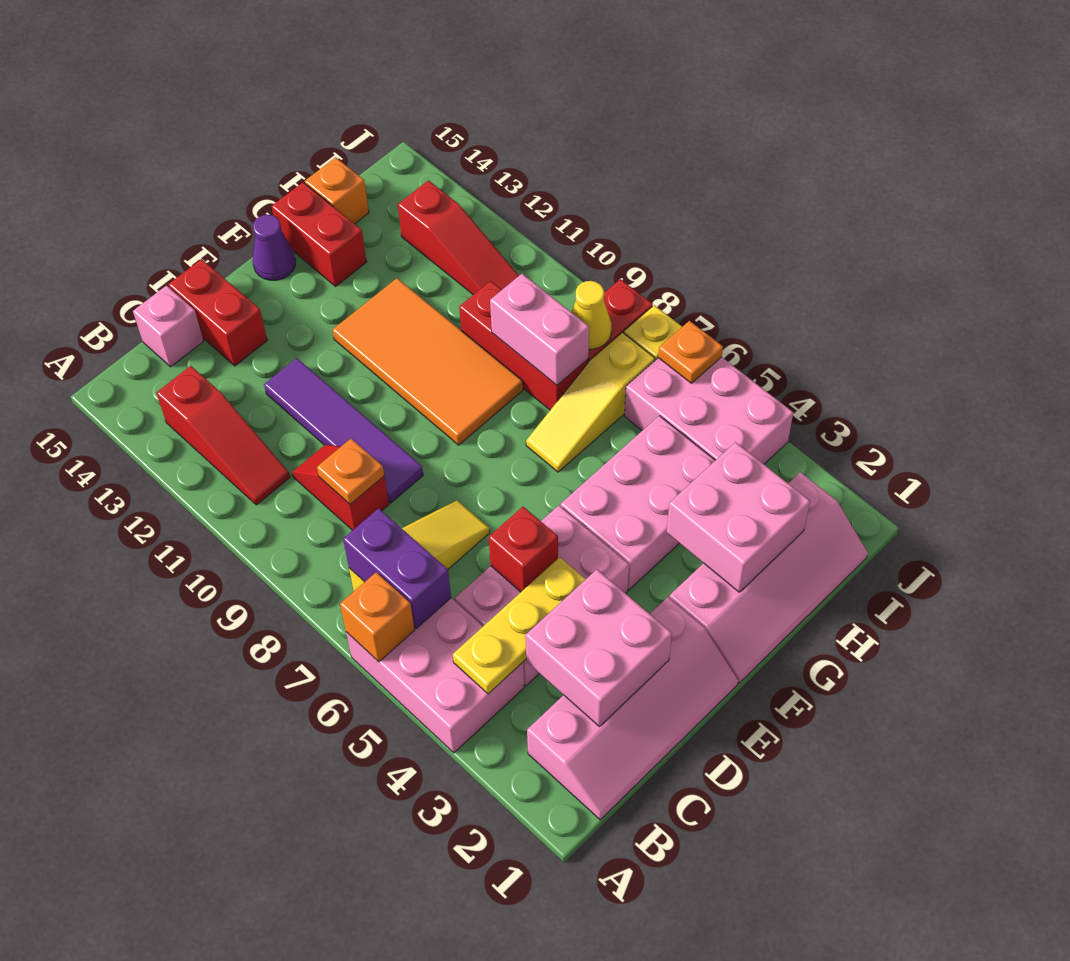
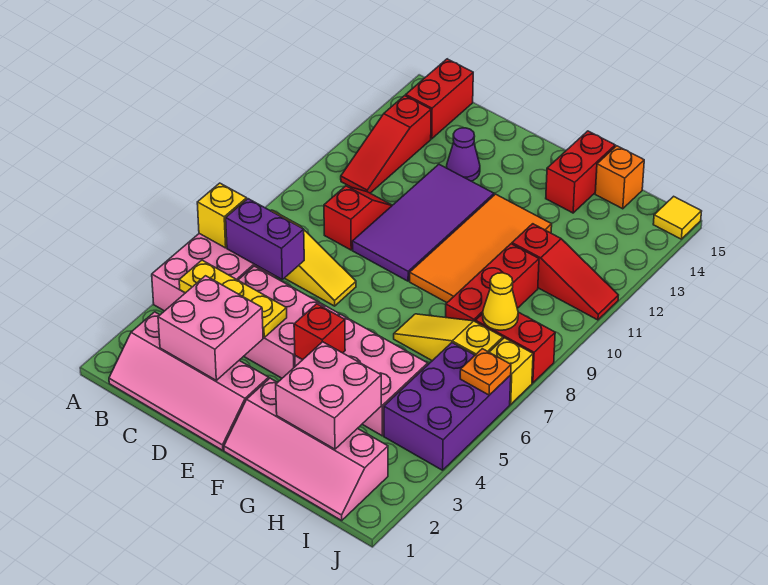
orange brick A6 level 2 -> yellow brick A6 level 2
purple brick B6:B7 level 2 -> purple brick B6:C6 level 2
orange plate C9 level 2 -> none
pink brick C15 level 1 -> none
red brick D5 level 2 -> red brick F4 level 2
purple tile D9:D12 level 1 -> purple tile D9:E12 level 1
red brick D14:D15 level 1 -> red brick B14:B15 level 1
purple cone F15 level 1 -> purple cone D13 level 1
pink brick H8:H9 level 2 -> none
pink brick I4:J6 level 1 -> purple brick I4:J6 level 1
red slope I11:I13 level 1 top 13 -> red slope H11:J11 level 1 top H
none -> yellow tile J15 level 1

